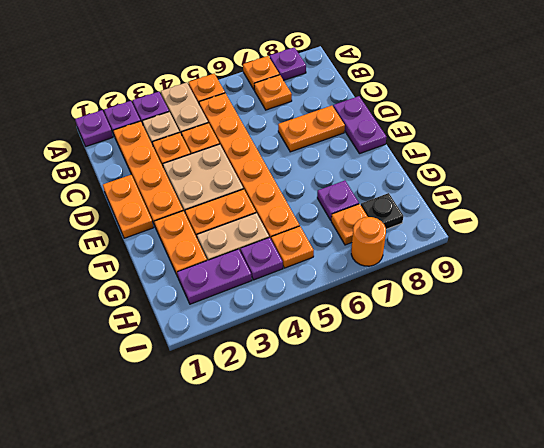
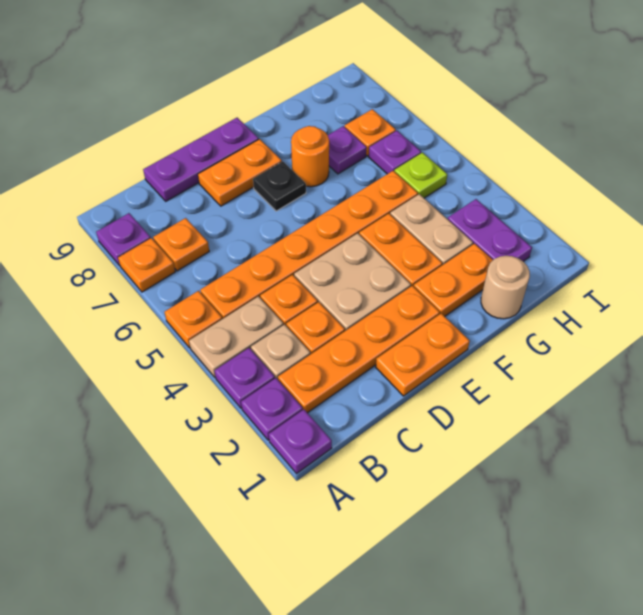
orange plate D7:D8 level 1 -> orange plate D8:E8 level 1
purple plate D9:E9 level 1 -> purple plate C9:E9 level 1
none -> tan round brick G1 level 1
purple plate H4 level 1 -> purple plate H6 level 1
orange plate H5 level 1 -> lime plate H5 level 1
black plate H8 level 1 -> black plate E7 level 1
orange round brick I7 level 1 -> orange round brick F7 level 1

